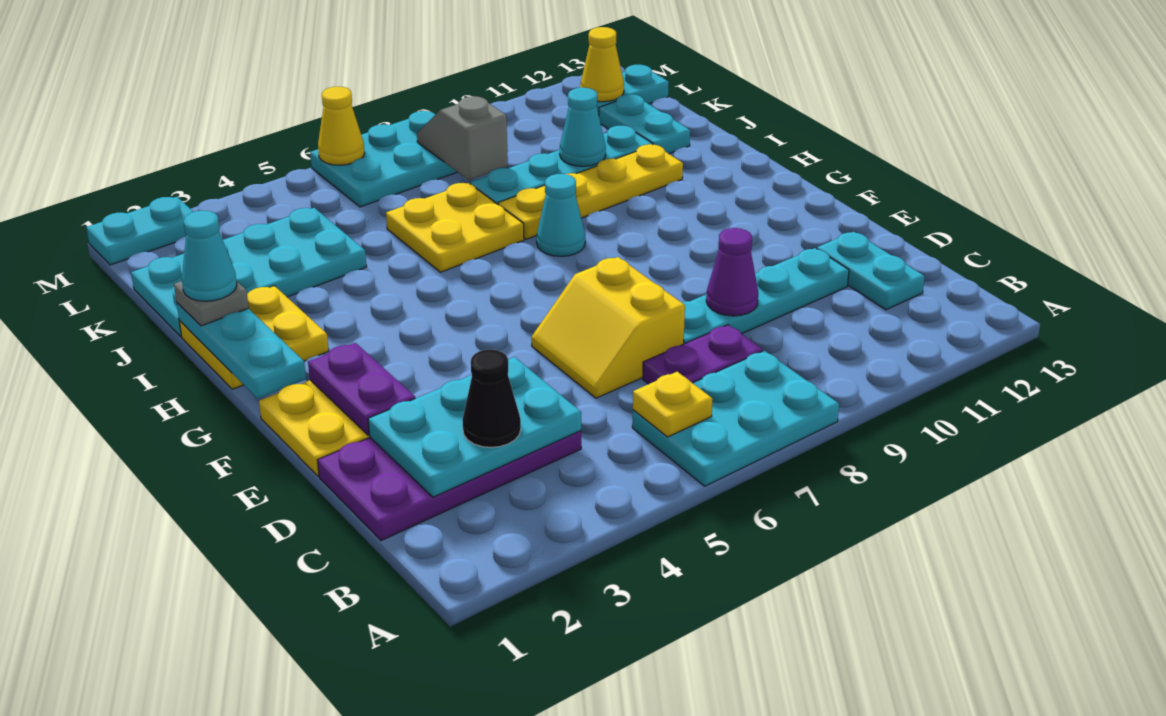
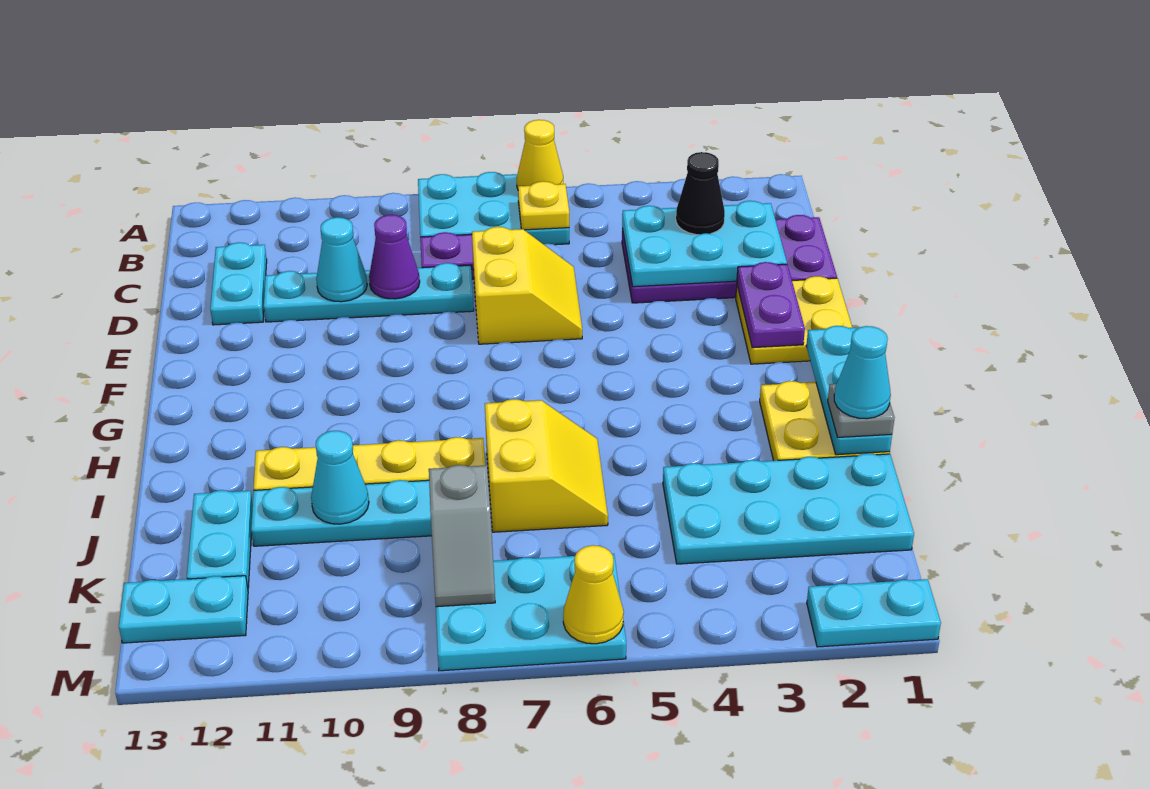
cyan cone H8 level 1 -> cyan cone D10 level 2
yellow plate I6:J7 level 1 -> yellow slope I6:J7 level 1 top 7
yellow cone L12 level 2 -> yellow cone A6 level 2

